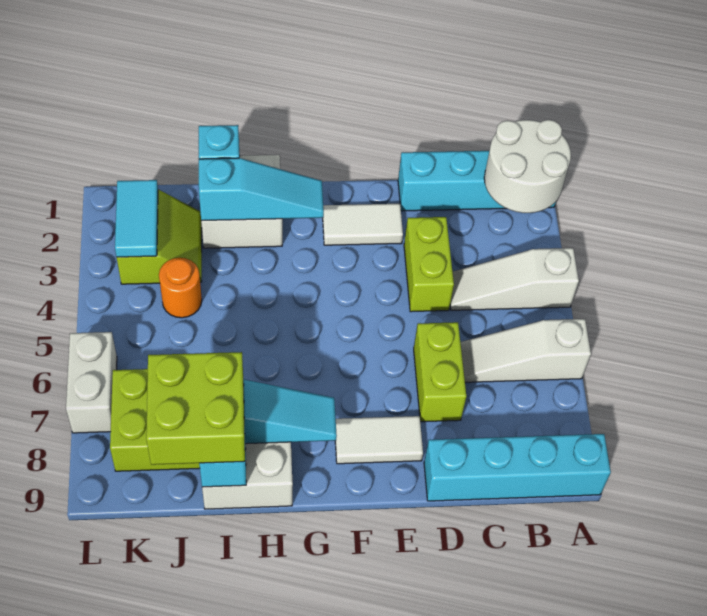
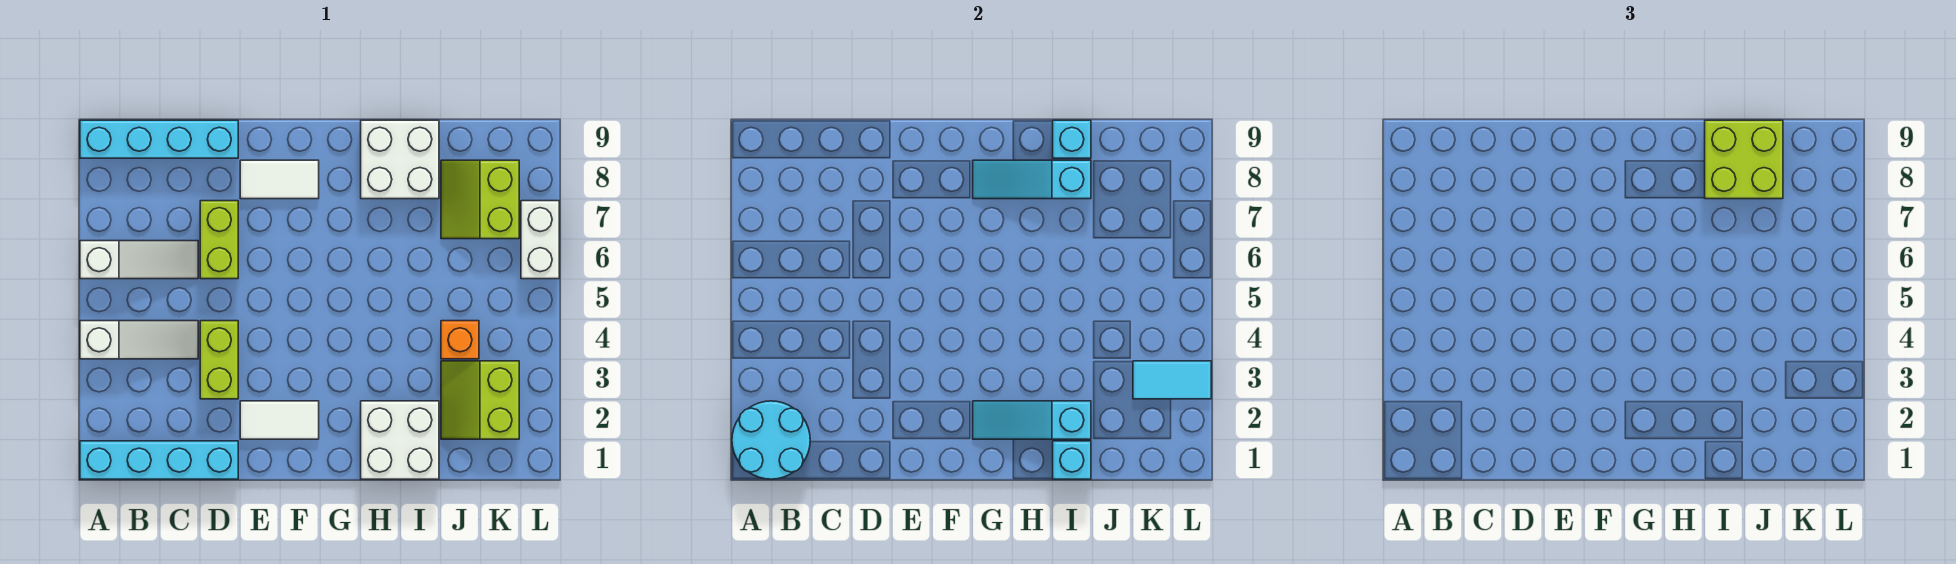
white round brick A1:B2 level 2 -> cyan round brick A1:B2 level 2
orange round brick J4 level 1 -> orange brick J4 level 1
cyan tile K2:K3 level 2 -> cyan tile K3:L3 level 2

